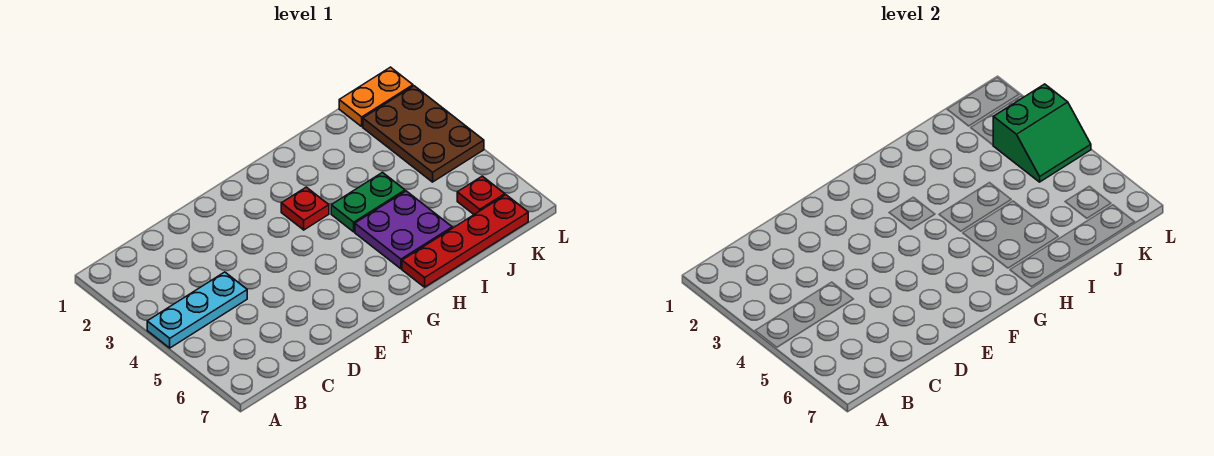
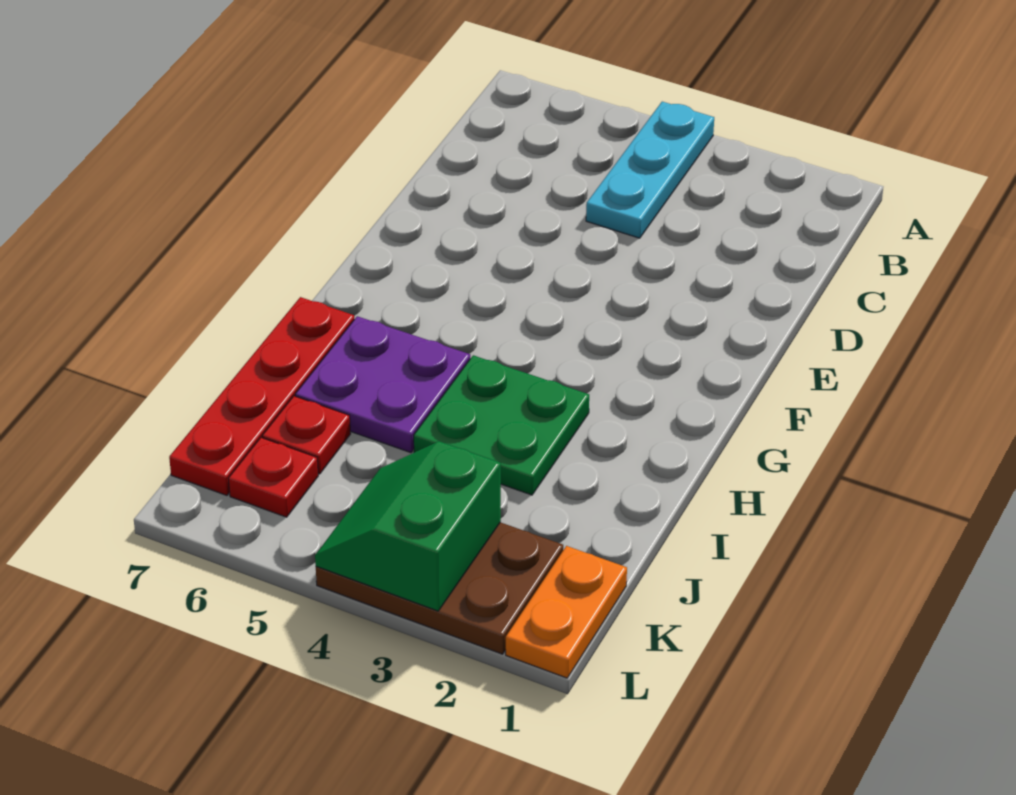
red plate G3 level 1 -> red plate J6 level 1
green plate H4:I4 level 1 -> green plate H3:I4 level 1

